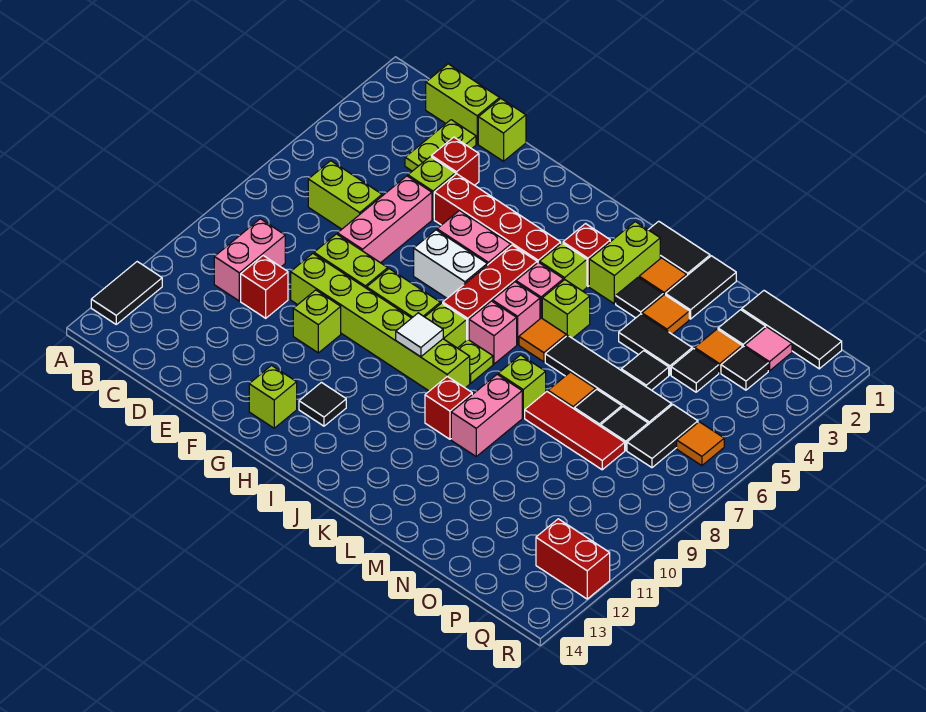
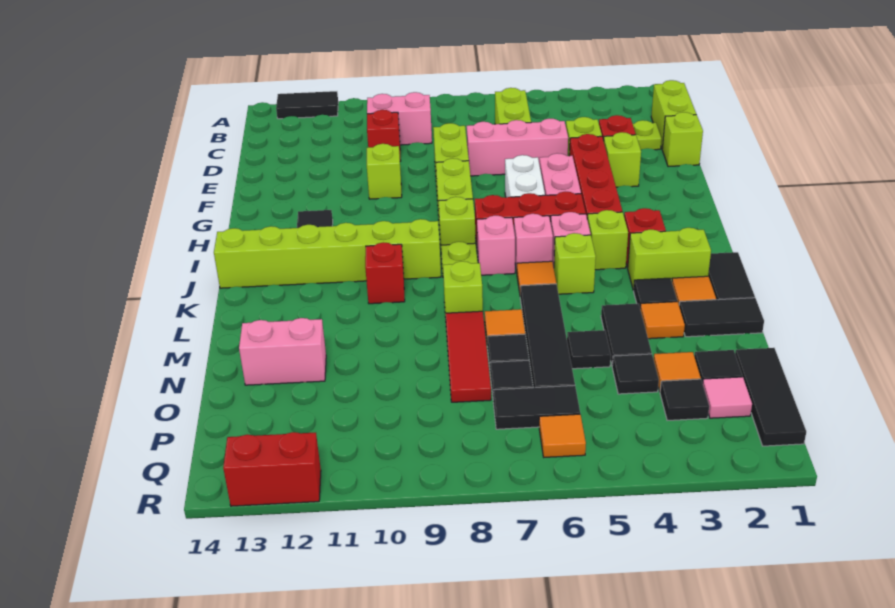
lime brick E9:J9 level 1 -> lime brick J9:J14 level 1
lime brick G13 level 1 -> lime brick F3 level 1
white tile I9 level 2 -> none
pink brick L9:L10 level 1 -> pink brick N12:N13 level 1
red brick Q12:R12 level 1 -> red brick R12:R13 level 1

